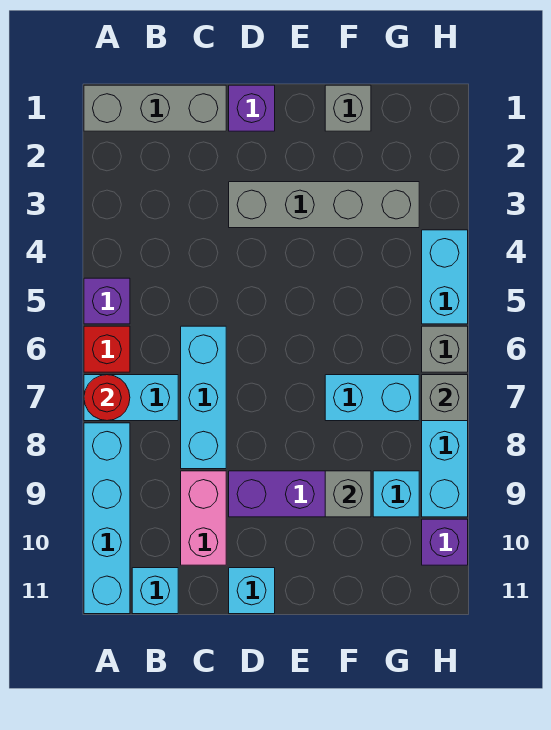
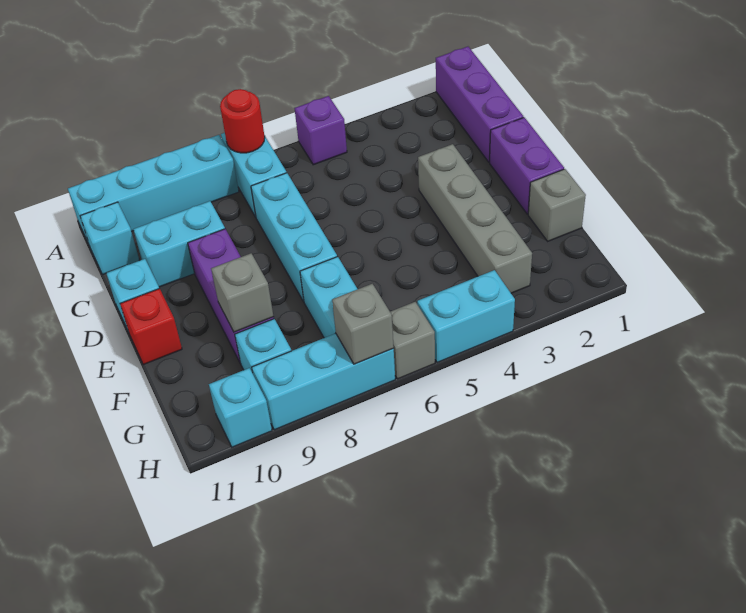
grey brick A1:C1 level 1 -> purple brick A1:C1 level 1
red brick A6 level 1 -> red brick E11 level 1
cyan brick C6:C8 level 1 -> cyan brick C7:E7 level 1
pink brick C9:C10 level 1 -> cyan brick C9:C10 level 1
purple brick D1 level 1 -> purple brick D1:E1 level 1
purple brick H10 level 1 -> cyan brick H10 level 1

